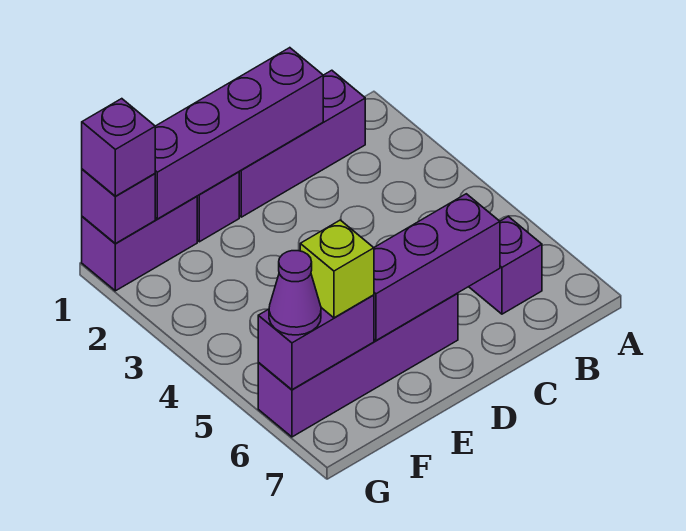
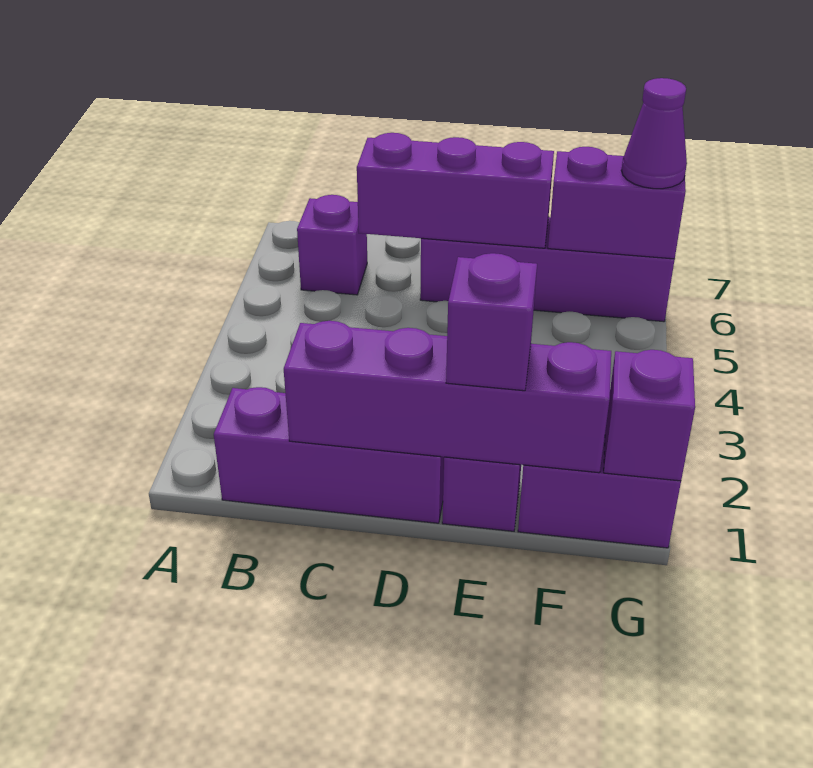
lime brick F6 level 3 -> none
purple brick G1 level 3 -> purple brick E1 level 3

